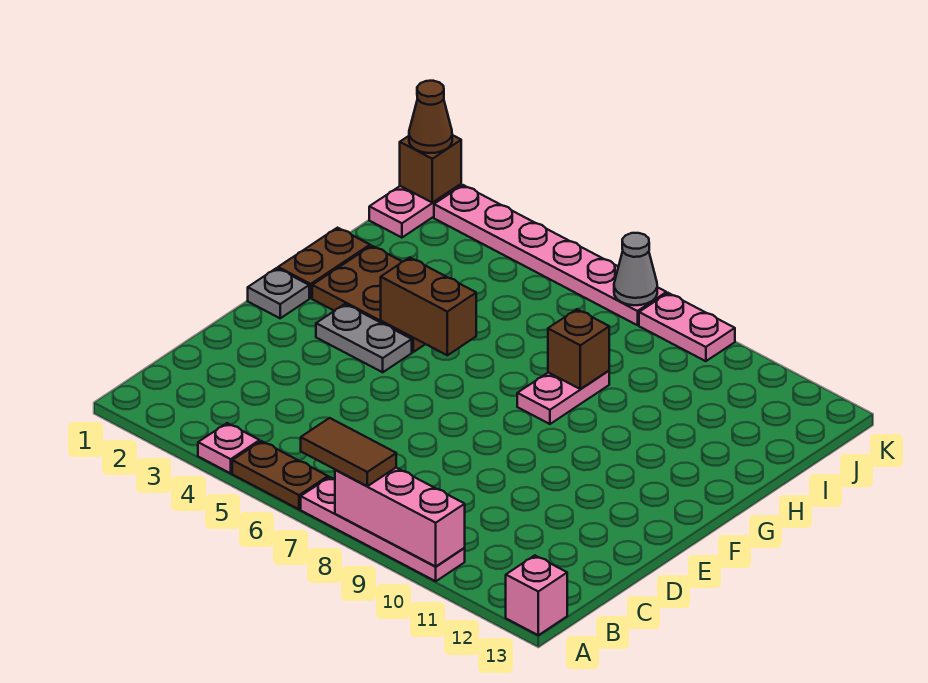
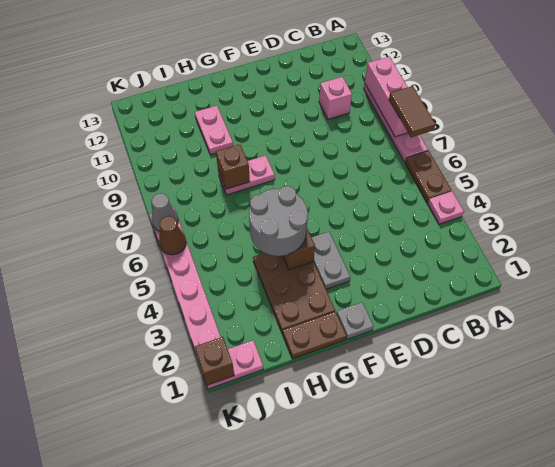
pink brick A13 level 1 -> pink brick C10 level 1
none -> grey round brick G4:H5 level 3
brown cone K1 level 3 -> brown cone K6 level 2
pink plate K8:K9 level 1 -> pink plate H10:H11 level 1

